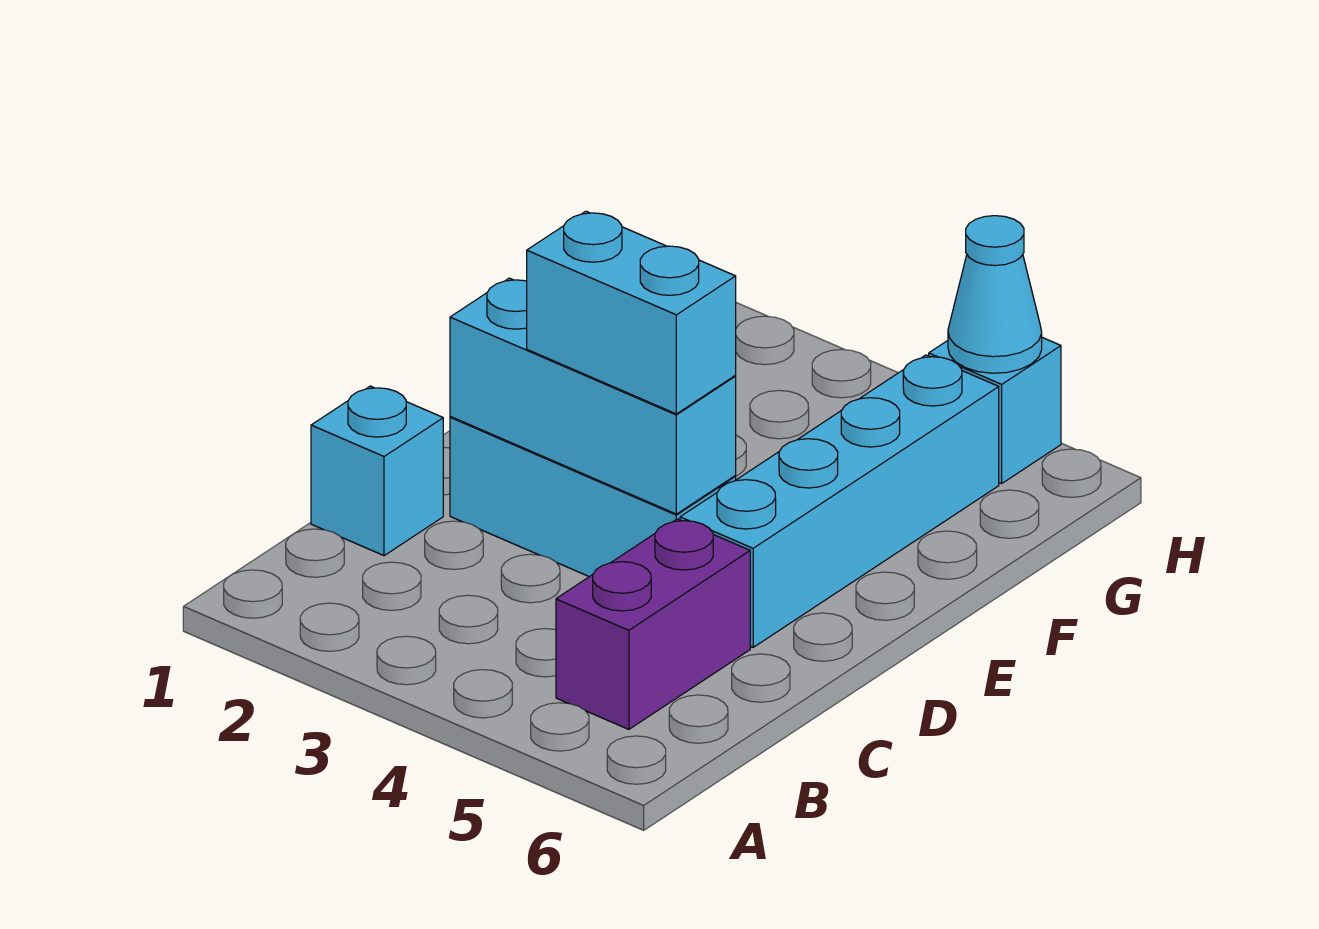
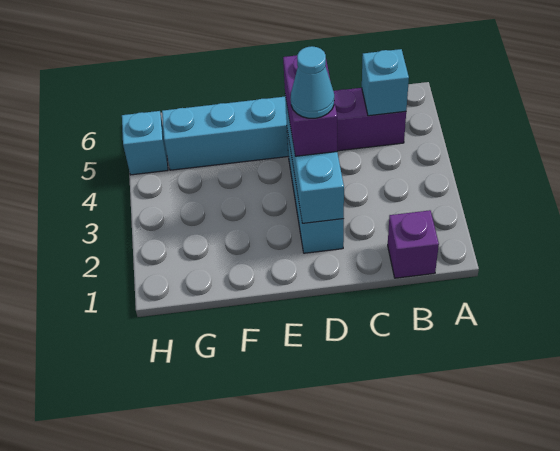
none -> purple brick B1 level 1
cyan brick C1 level 1 -> cyan brick B5 level 2
cyan brick D3:D4 level 3 -> purple brick D3:D4 level 3
cyan cone H5 level 2 -> cyan cone D3 level 4

